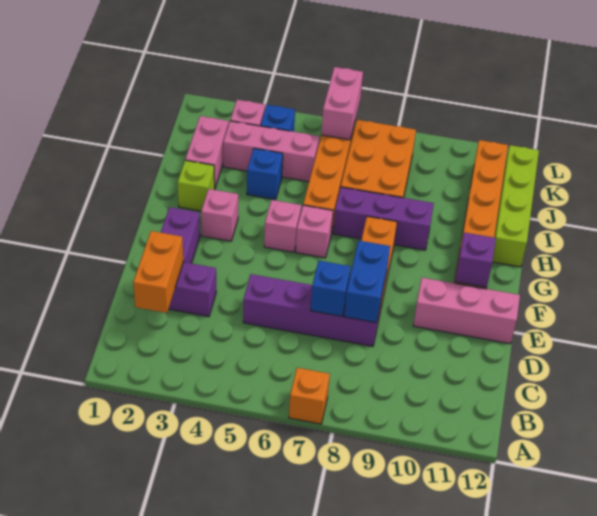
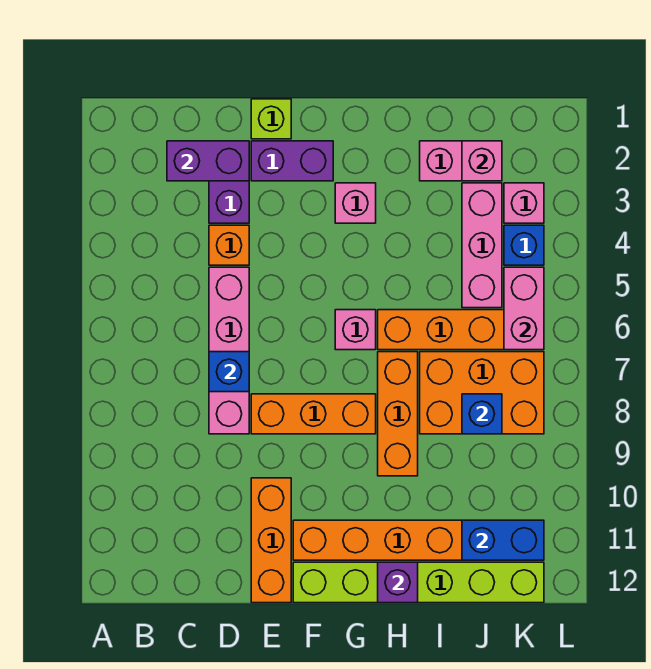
orange brick A7 level 1 -> orange brick D4 level 1
orange brick C2:D2 level 2 -> purple brick C2:D2 level 2
purple brick D5:D8 level 1 -> pink brick D5:D8 level 1
blue brick D8:E8 level 2 -> blue brick J11:K11 level 2
pink brick E10:E12 level 1 -> orange brick E10:E12 level 1
purple brick F11 level 2 -> purple brick H12 level 2
pink brick G5 level 1 -> pink brick J2 level 2
lime brick H2 level 1 -> lime brick E1 level 1
purple brick H7:H9 level 1 -> orange brick H7:H9 level 1
lime brick H12:K12 level 1 -> lime brick F12:K12 level 1
blue brick I4 level 1 -> blue brick J8 level 2
pink brick K6:L6 level 2 -> pink brick K5:K6 level 2

